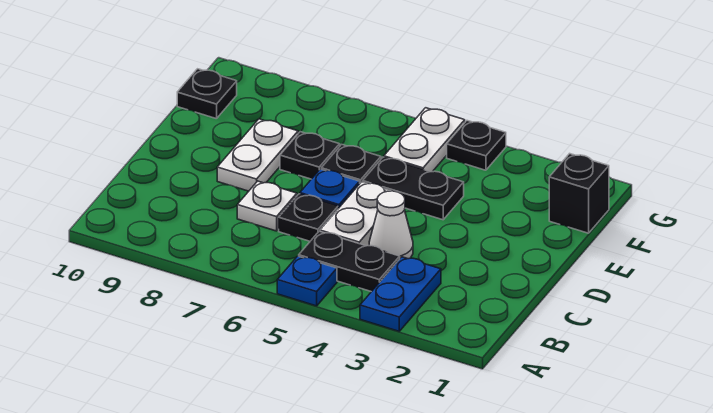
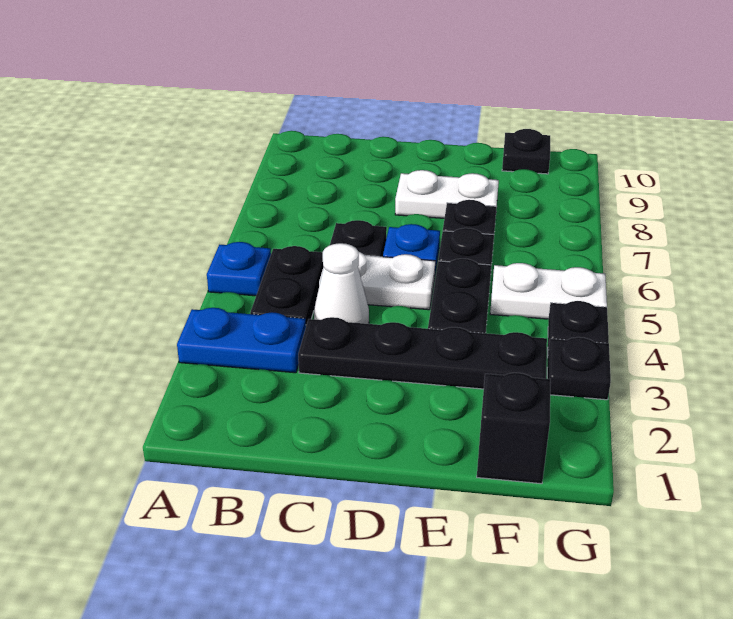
none -> black plate C3:F3 level 1
white plate C7 level 1 -> none
none -> black plate G3 level 1

